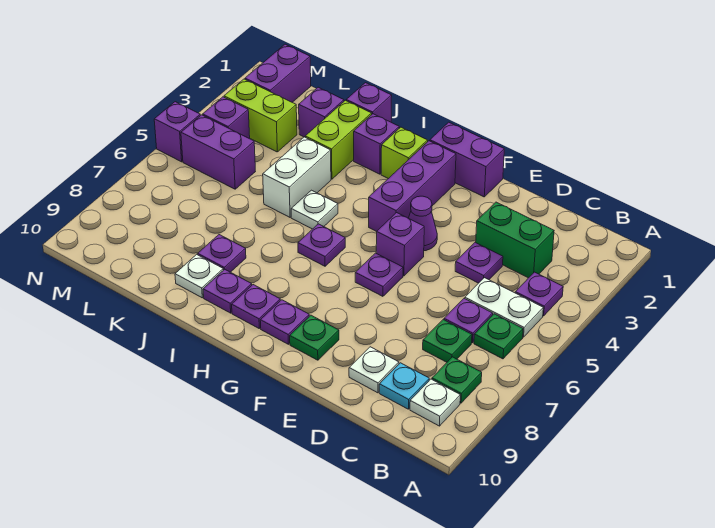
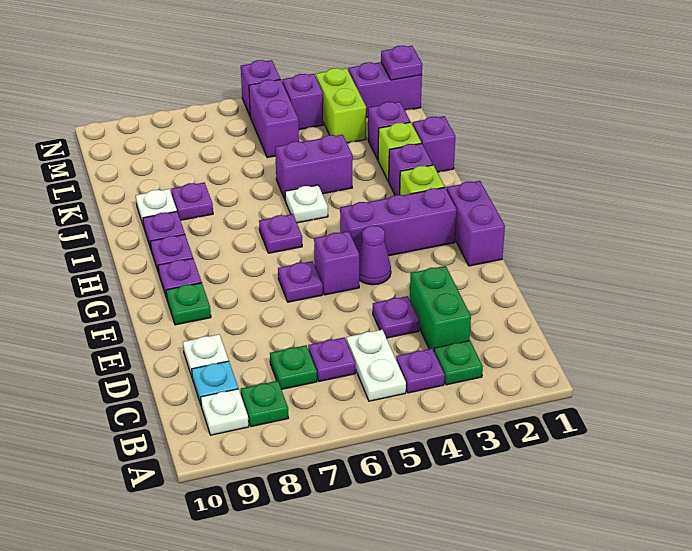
green plate B6 level 1 -> green plate B3 level 1
lime brick J2:J3 level 1 -> lime brick J2 level 1
white brick J4:J5 level 1 -> purple brick J4:J5 level 1
none -> purple plate M1 level 2

